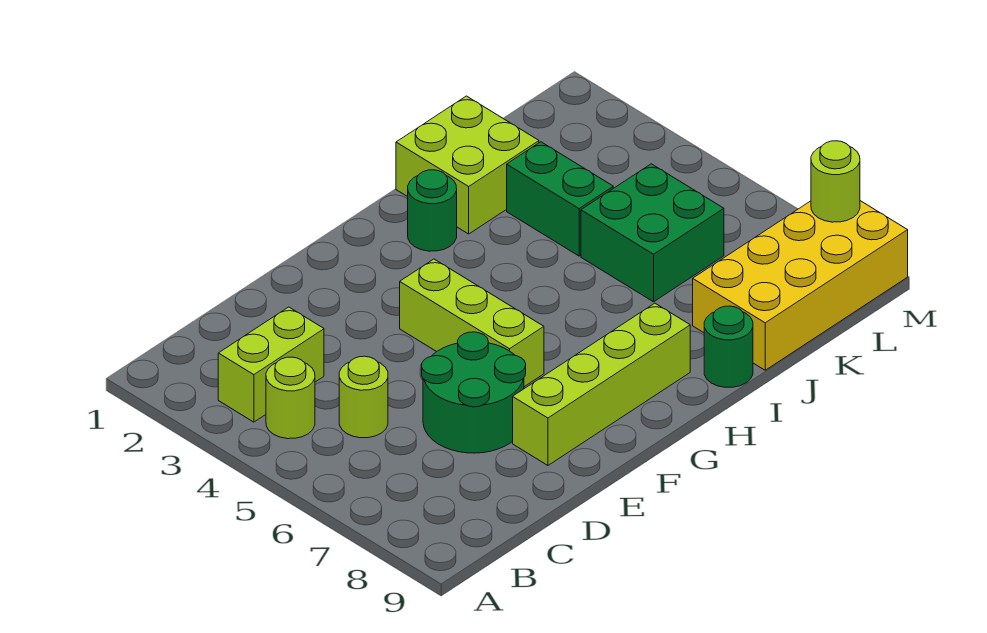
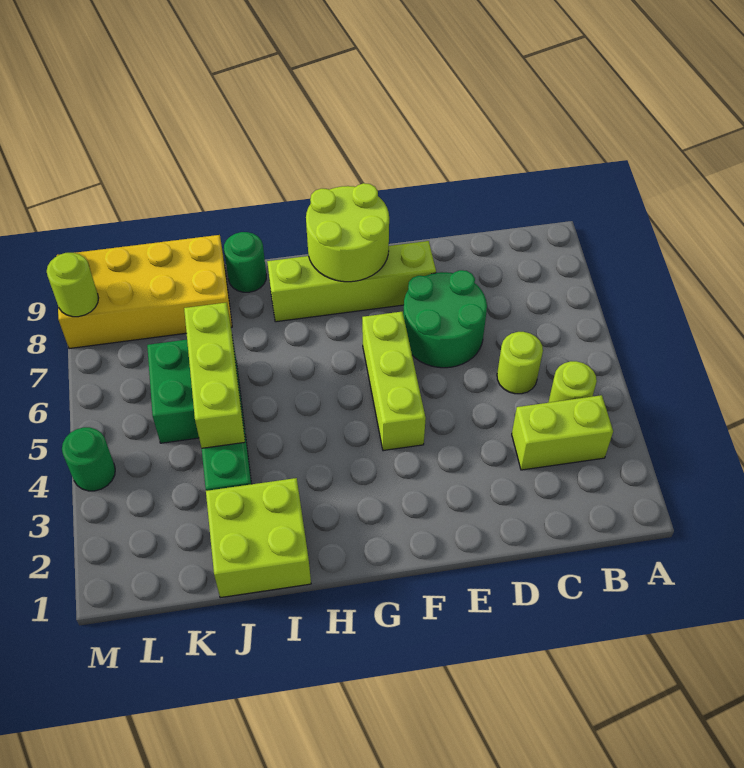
none -> lime round brick F8:G9 level 2
green round brick H2 level 1 -> green round brick M4 level 1
none -> lime brick J4:J6 level 2

